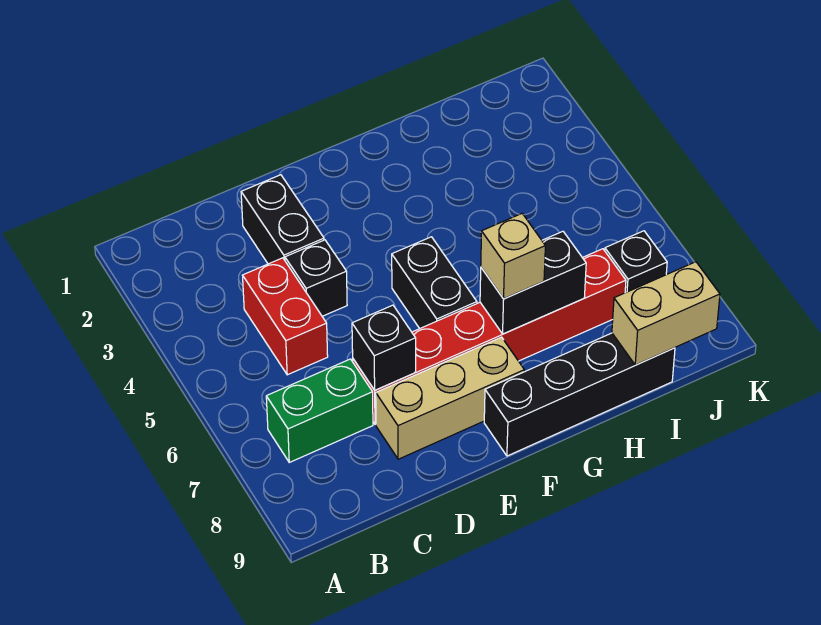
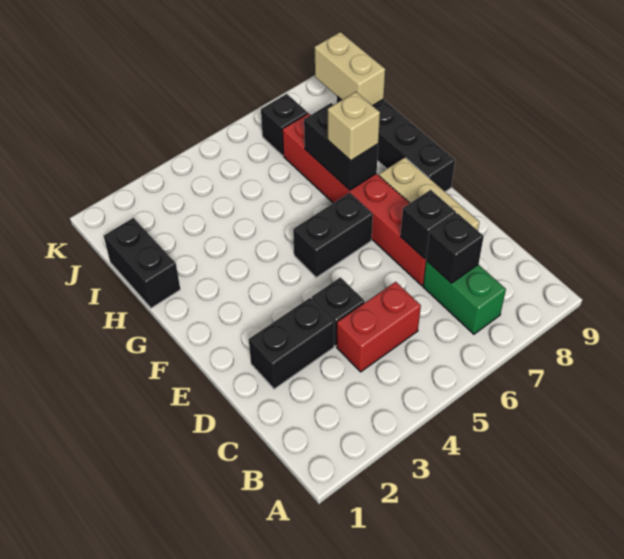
none -> black brick C7 level 2
none -> black brick H1:I1 level 1

